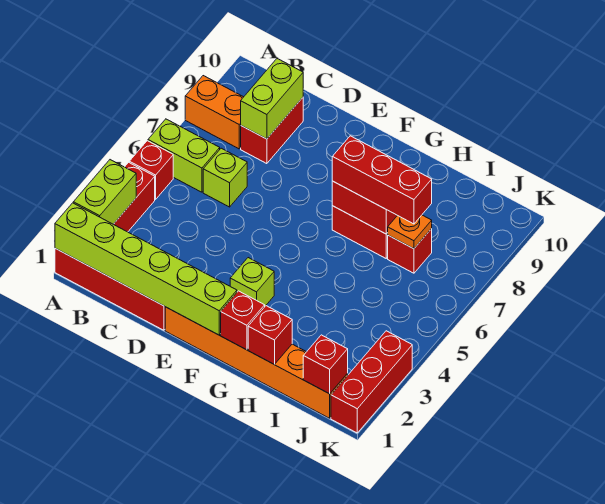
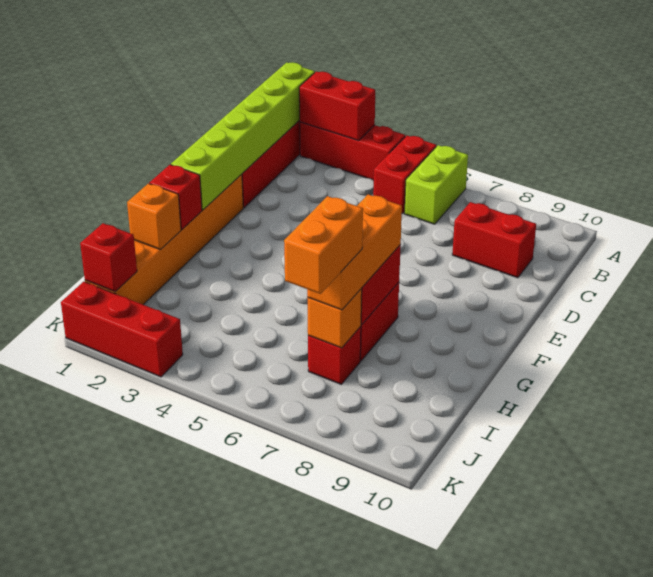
lime brick A2:A3 level 2 -> red brick A2:A3 level 2
red brick A5 level 1 -> red brick A5:B5 level 1
orange brick A8:B8 level 1 -> orange brick I7:J7 level 4
lime brick C6 level 1 -> none
lime brick C8:C9 level 2 -> none
lime brick F3 level 1 -> none
red brick G7:I7 level 3 -> orange brick G7:I7 level 3
red brick H1 level 2 -> orange brick H1 level 2
orange plate I7 level 2 -> orange brick I7 level 2

